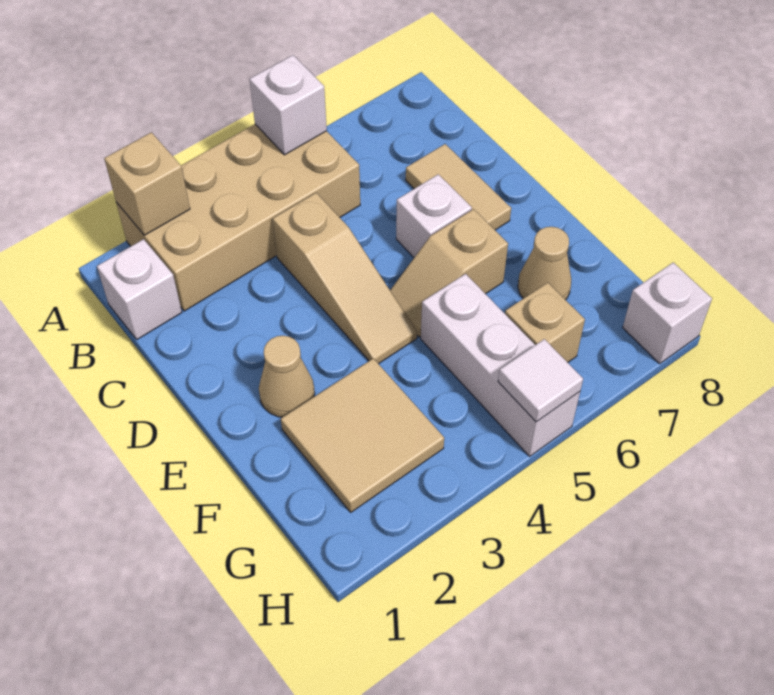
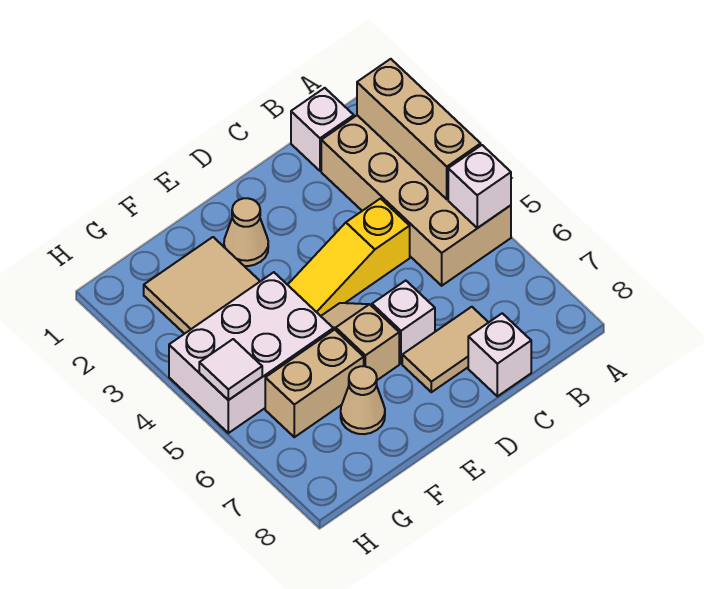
tan brick A2 level 2 -> tan brick A2:A4 level 2
tan slope C4:E4 level 1 top C -> yellow slope C4:E4 level 1 top C
white brick F5:H5 level 1 -> white brick F4:H5 level 1
tan brick G6 level 1 -> tan brick F6:G6 level 1
white brick H8 level 1 -> white brick C8 level 1

